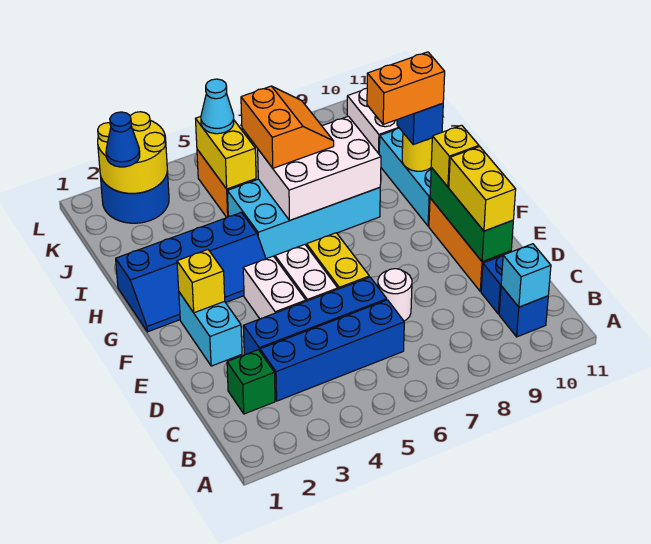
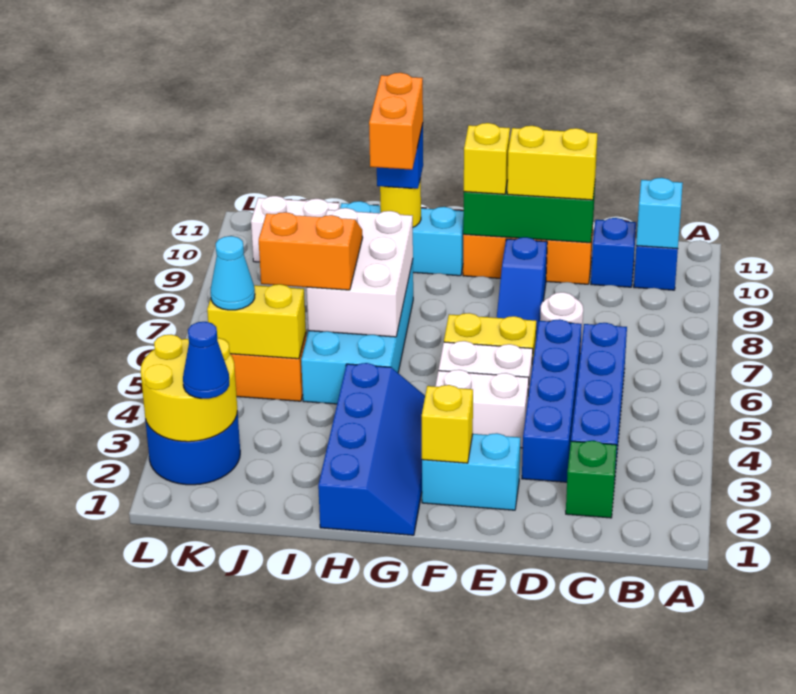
none -> blue slope E7:E9 level 1 top 9

